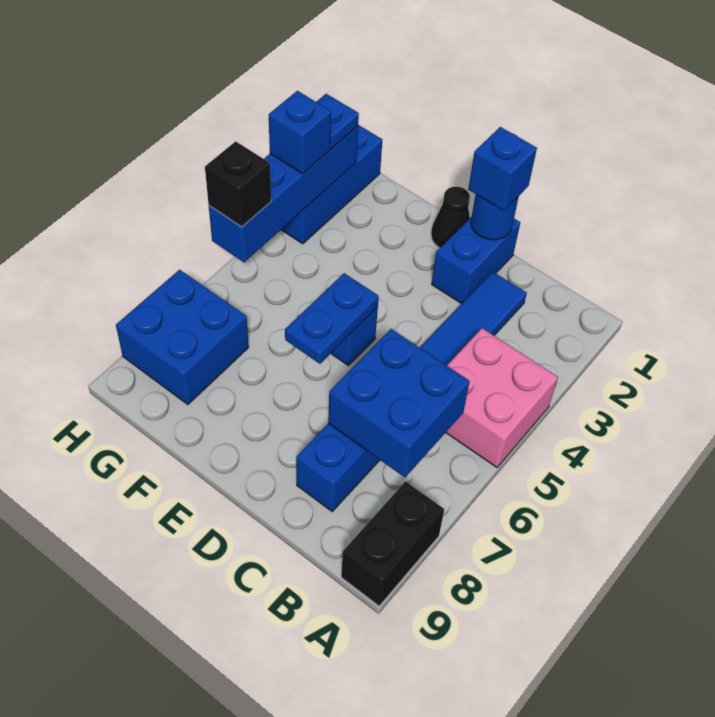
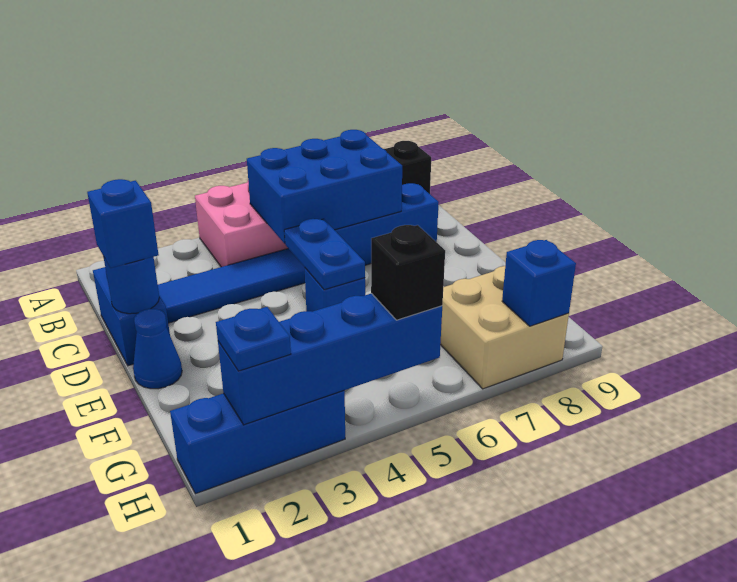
blue brick B6:C7 level 2 -> blue brick B5:C7 level 2
blue brick D1:D2 level 1 -> blue brick C1:D1 level 1
black cone E1 level 1 -> blue cone E1 level 1
blue plate E5:E6 level 2 -> blue plate D5:E5 level 2
blue brick G7:H8 level 1 -> tan brick G7:H8 level 1
blue brick H3 level 3 -> blue brick H8 level 2

